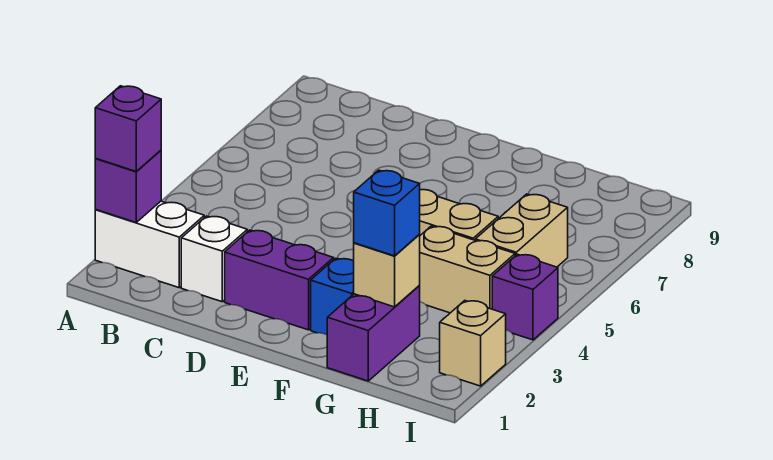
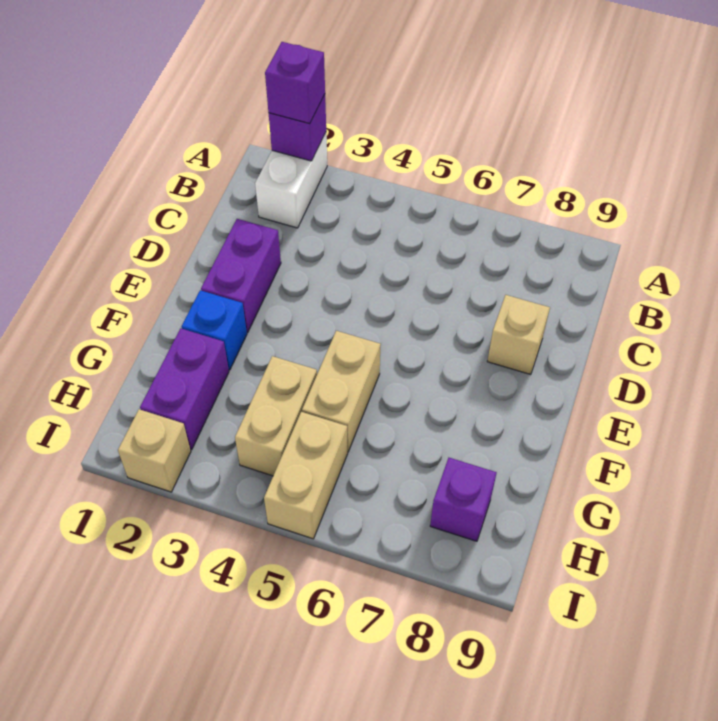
white brick C2 level 1 -> none
purple brick G1:G2 level 1 -> purple brick G2:H2 level 1
tan brick G2 level 2 -> tan brick D8 level 1
blue brick G2 level 3 -> none
tan brick H5:H6 level 1 -> tan brick H5:I5 level 1
purple brick I4 level 1 -> purple brick H8 level 1

